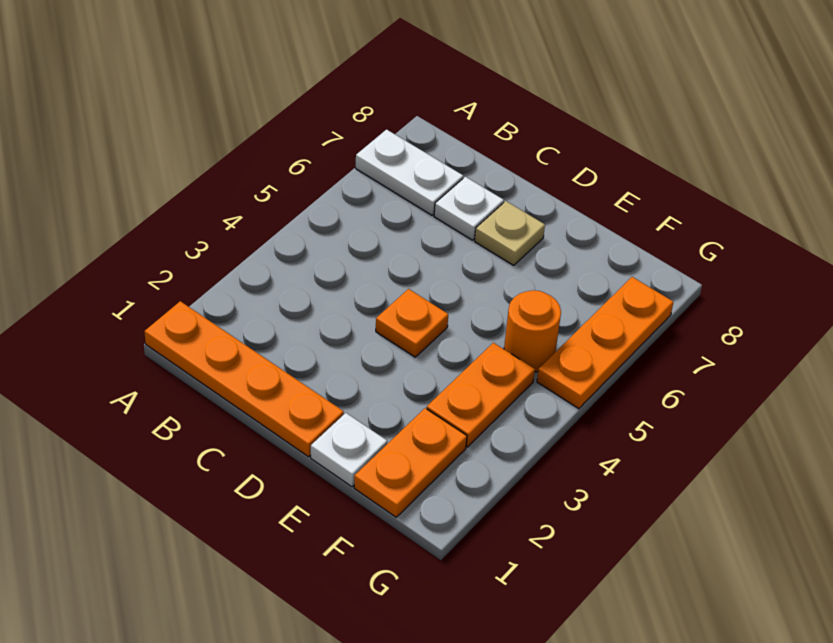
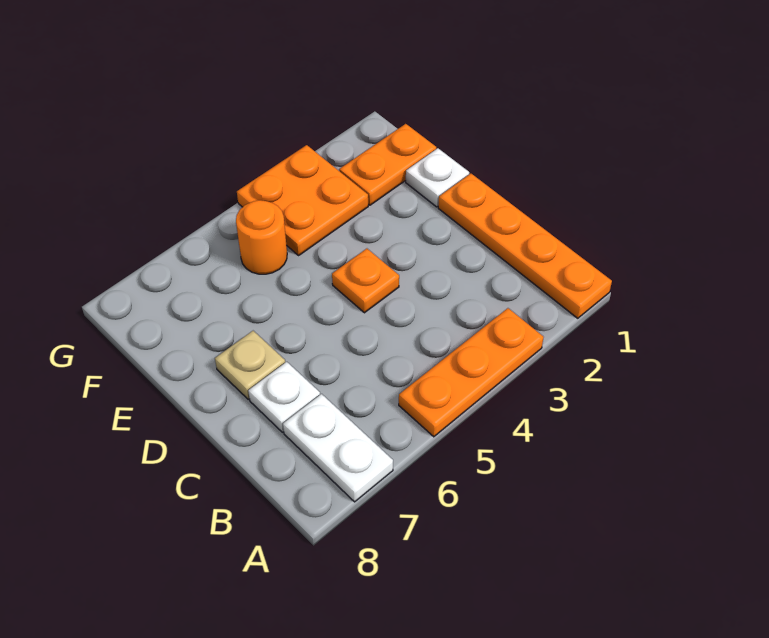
orange plate F3:F4 level 1 -> orange plate F3:G4 level 1
orange plate G5:G7 level 1 -> orange plate A3:A5 level 1

